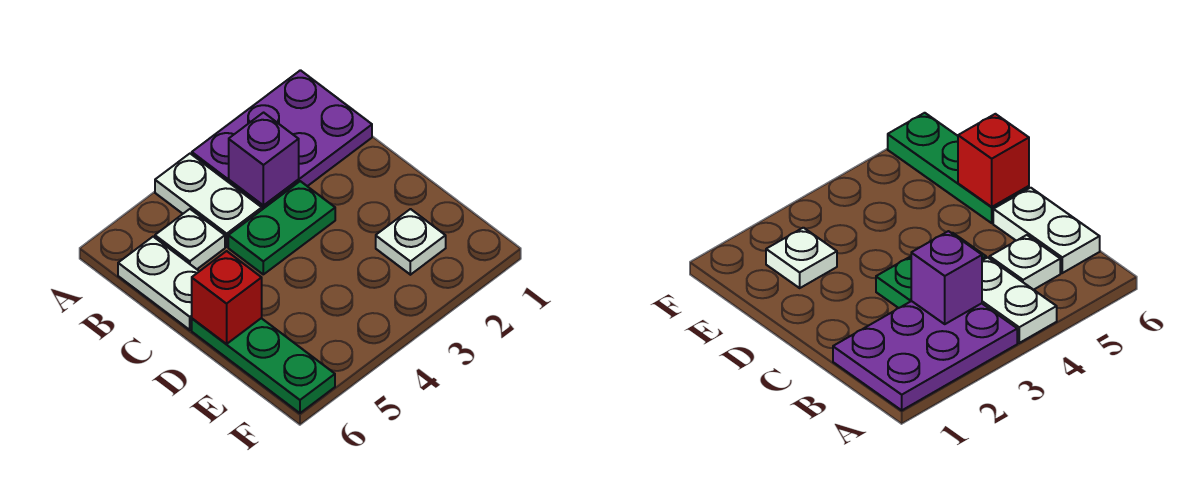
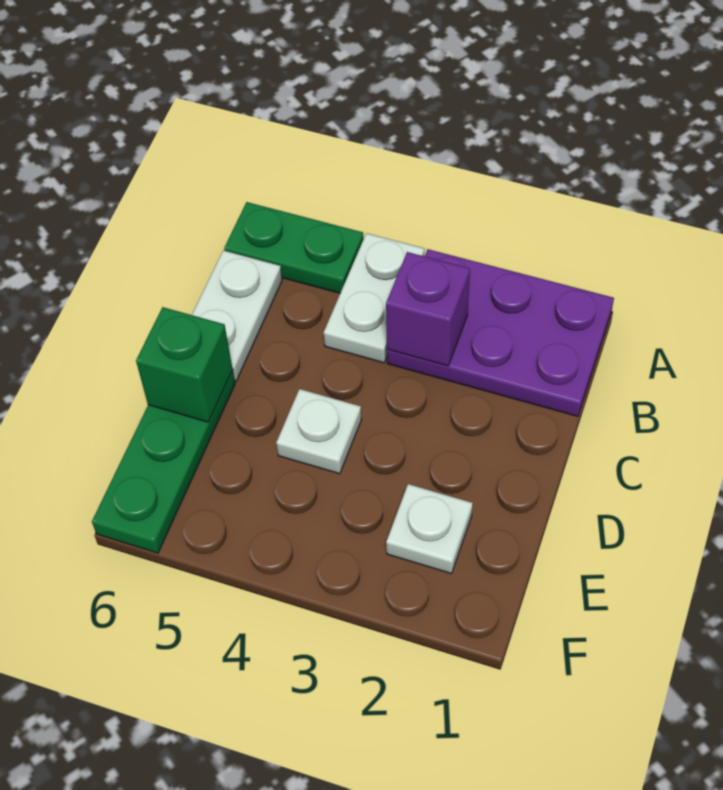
white plate B5 level 1 -> white plate D4 level 1
green plate C3:C4 level 1 -> green plate A5:A6 level 1
red brick D6 level 2 -> green brick D6 level 2

